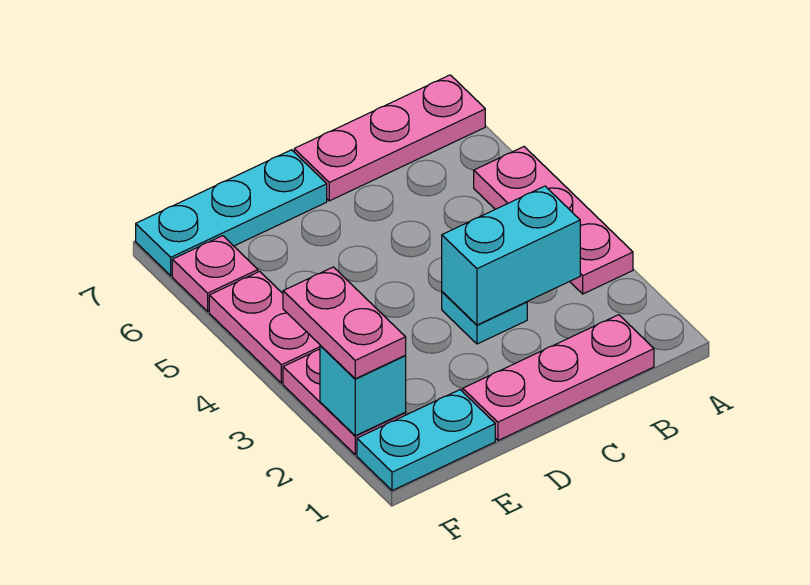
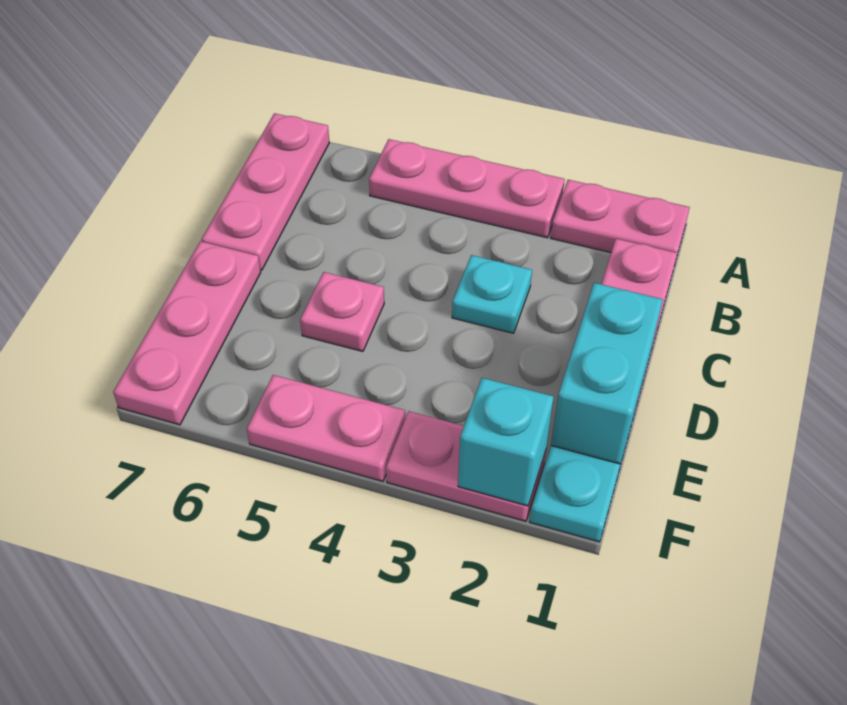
cyan brick B3:C3 level 2 -> cyan brick D1:E1 level 2
cyan plate D7:F7 level 1 -> pink plate D7:F7 level 1
pink plate F2:F3 level 3 -> pink plate A1:A2 level 1
pink plate F6 level 1 -> pink plate D5 level 1

